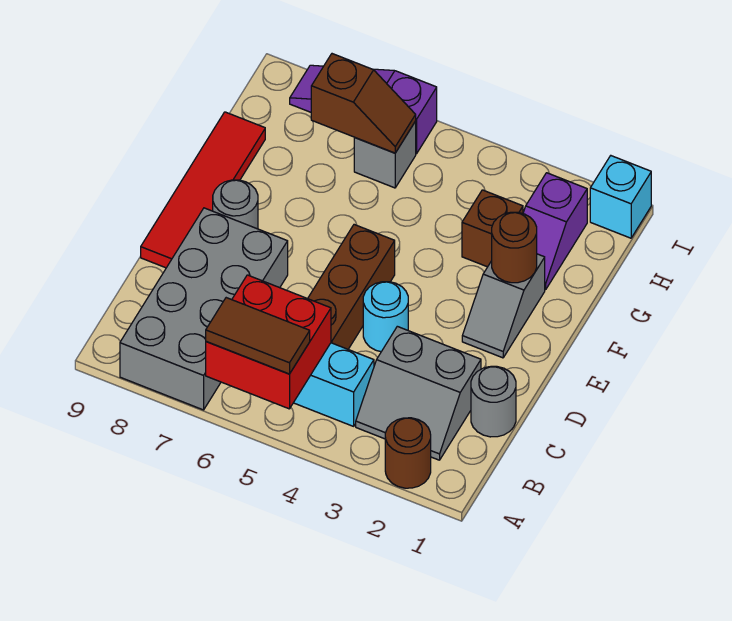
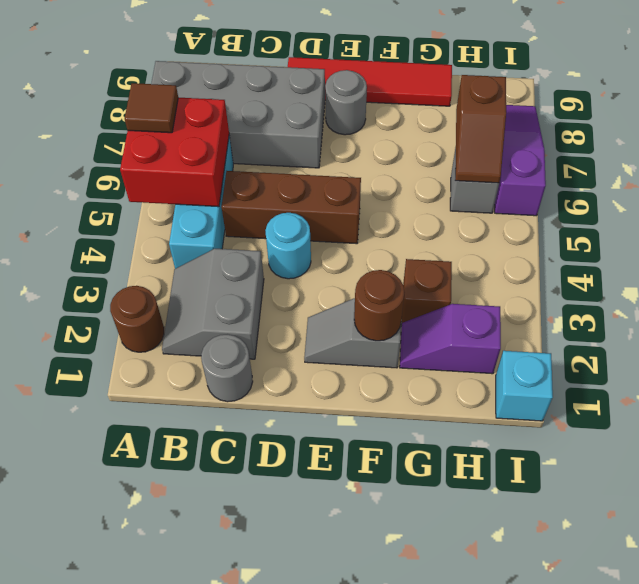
brown tile A5:A6 level 3 -> brown tile A6 level 3

